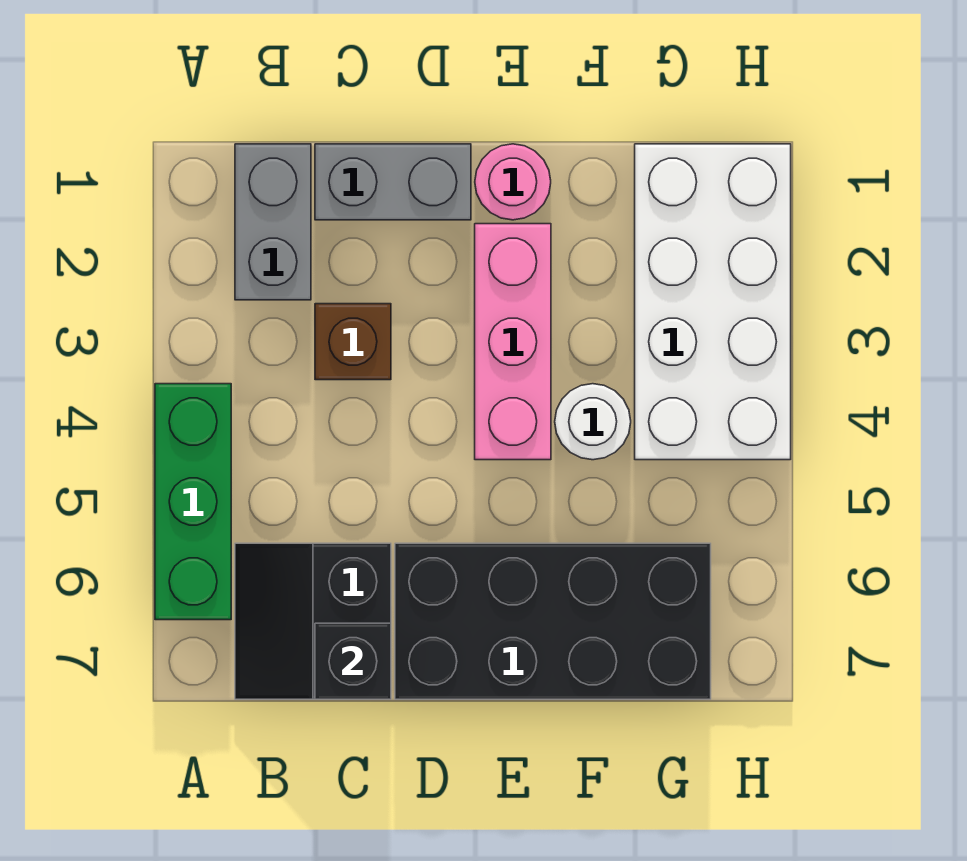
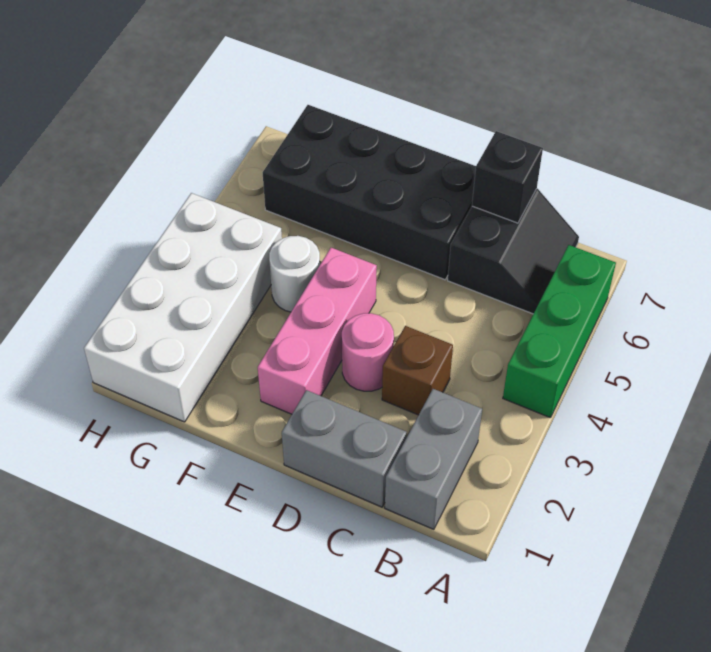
pink round brick E1 level 1 -> pink round brick D3 level 1

